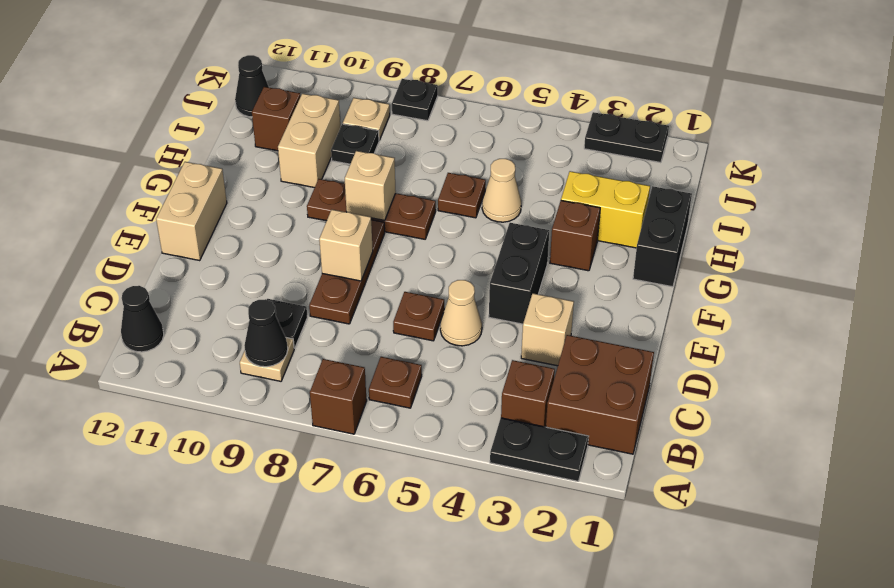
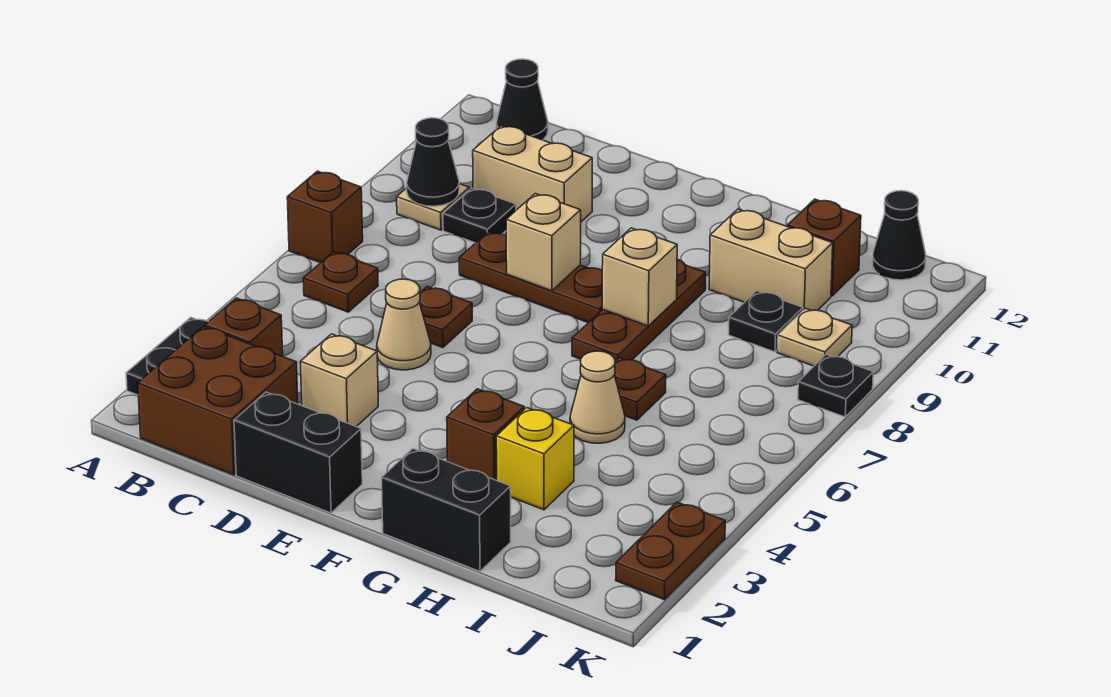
black brick E4:F4 level 1 -> black brick D1:E1 level 1
tan brick E12:F12 level 1 -> tan brick C10:D10 level 1
yellow brick H2:H3 level 1 -> yellow brick H3 level 1
black plate K2:K3 level 1 -> brown plate K2:K3 level 1

